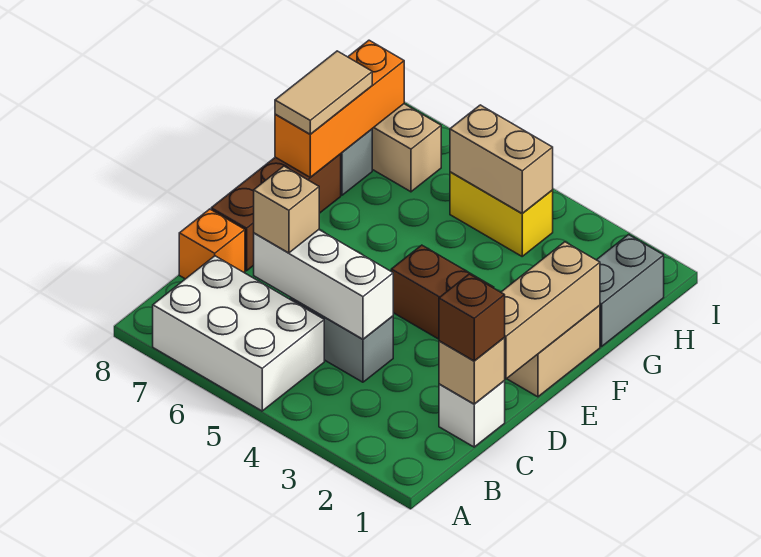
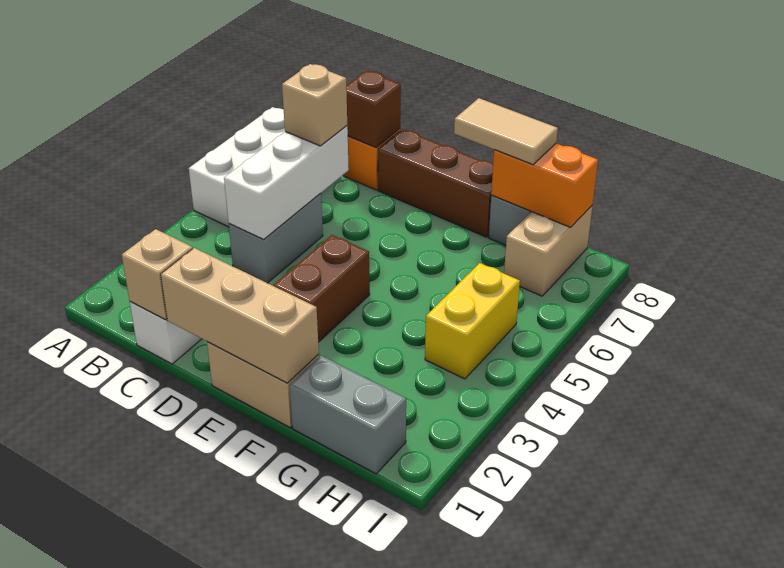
brown brick C1 level 3 -> brown brick C8 level 2
orange brick F8:H8 level 2 -> orange brick G8:H8 level 2
tan brick H4:H5 level 2 -> none

